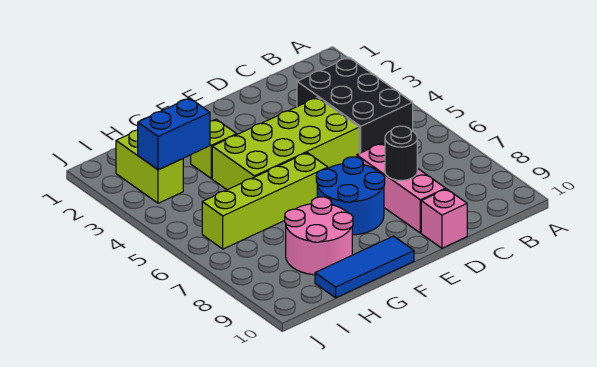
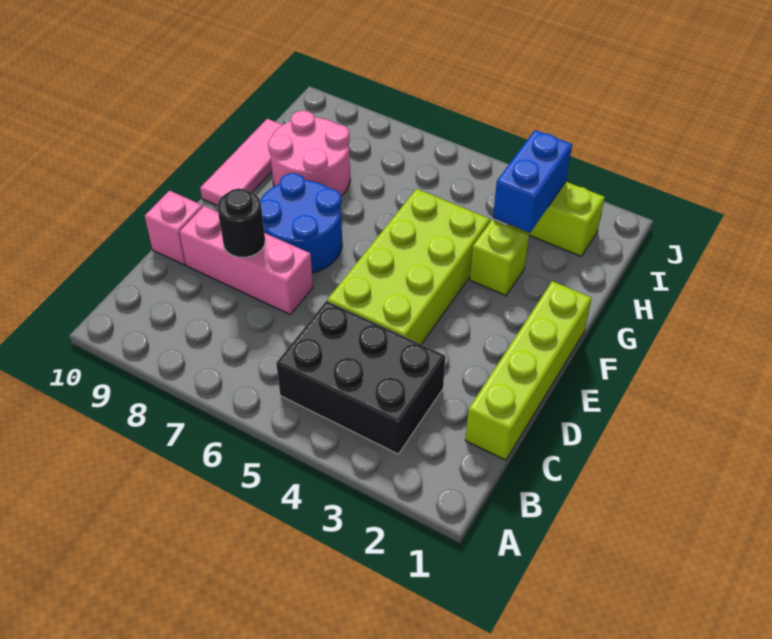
lime brick F6:I6 level 1 -> lime brick C1:F1 level 1
blue tile F10:H10 level 1 -> pink tile F10:H10 level 1

